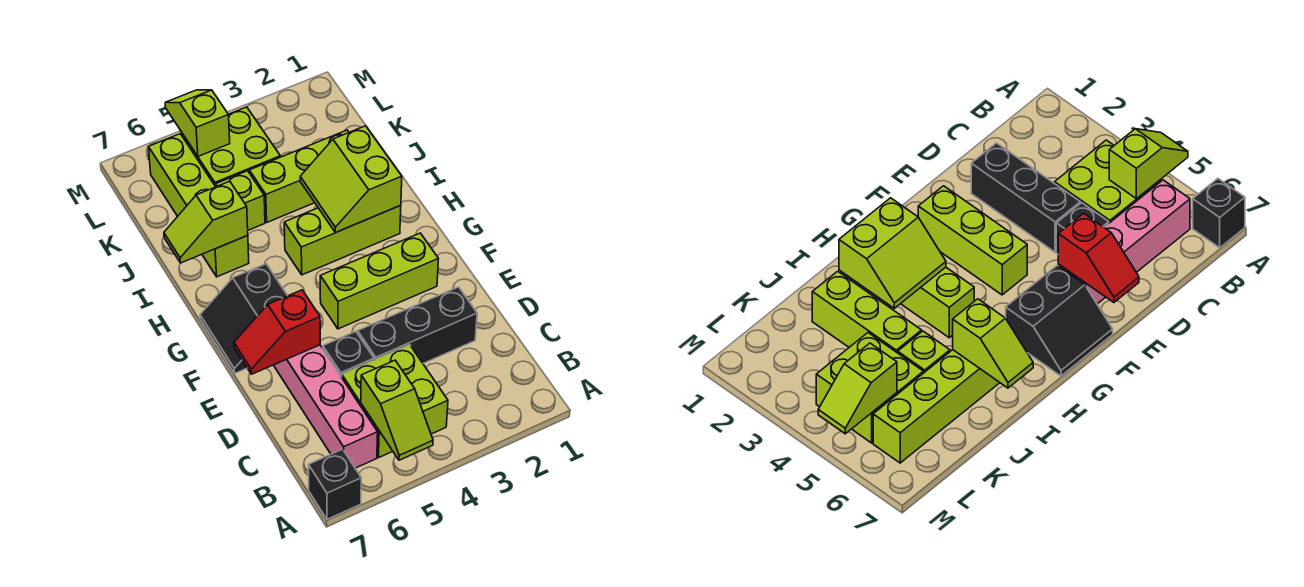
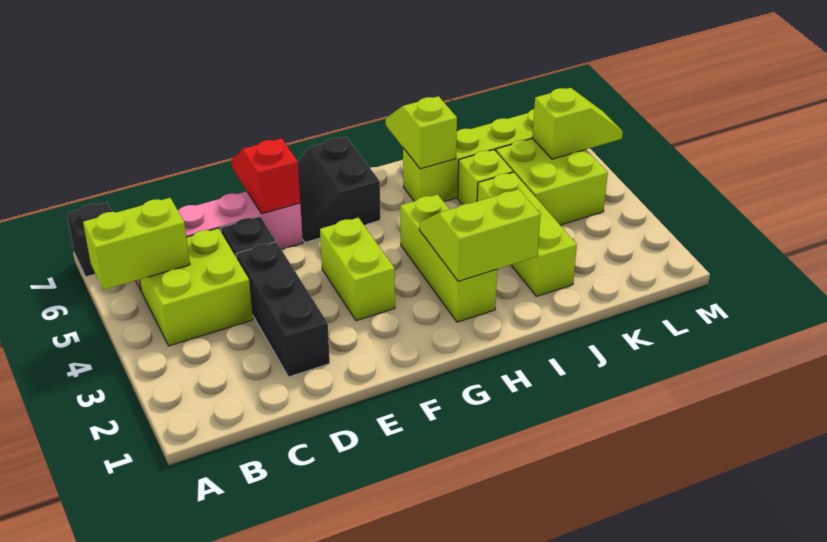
lime slope A5:B5 level 2 top B -> lime brick A5:B5 level 2
lime brick F2:F4 level 1 -> lime brick F3:F4 level 1
black slope F6:G7 level 1 top 6 -> black slope F6:G7 level 1 top G

